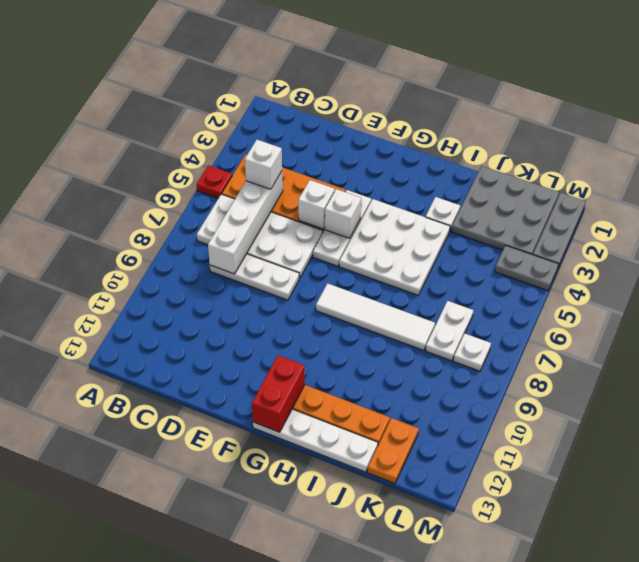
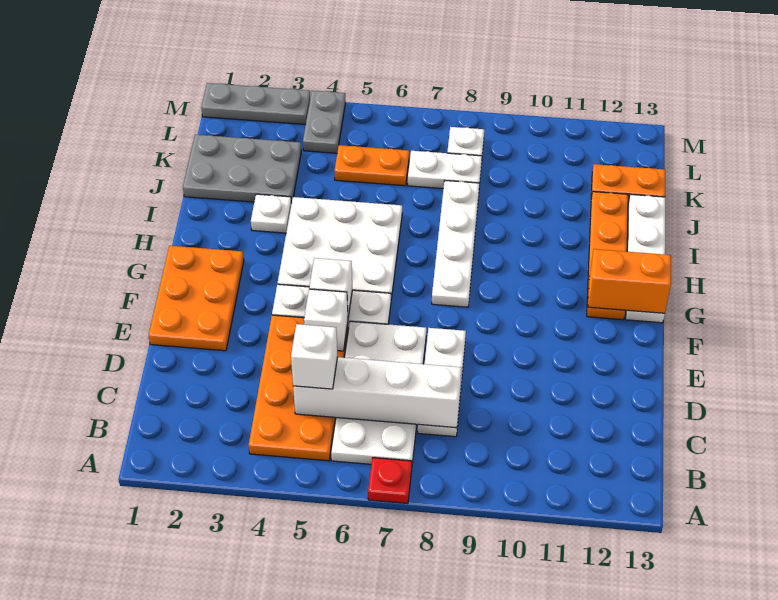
red plate A5 level 1 -> red plate A7 level 1
none -> orange plate E1:G2 level 1
white tile G8:J8 level 1 -> white plate G8:J8 level 1
red brick G12:G13 level 2 -> orange brick G12:G13 level 2
grey plate J1:L3 level 1 -> grey plate J1:K3 level 1
none -> orange plate K5:K6 level 1

